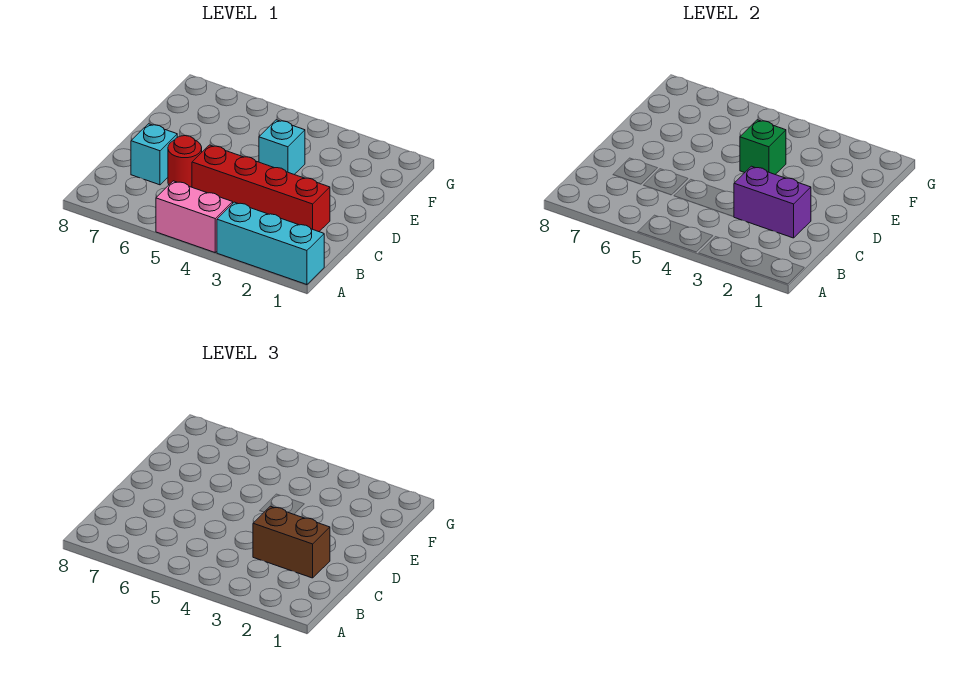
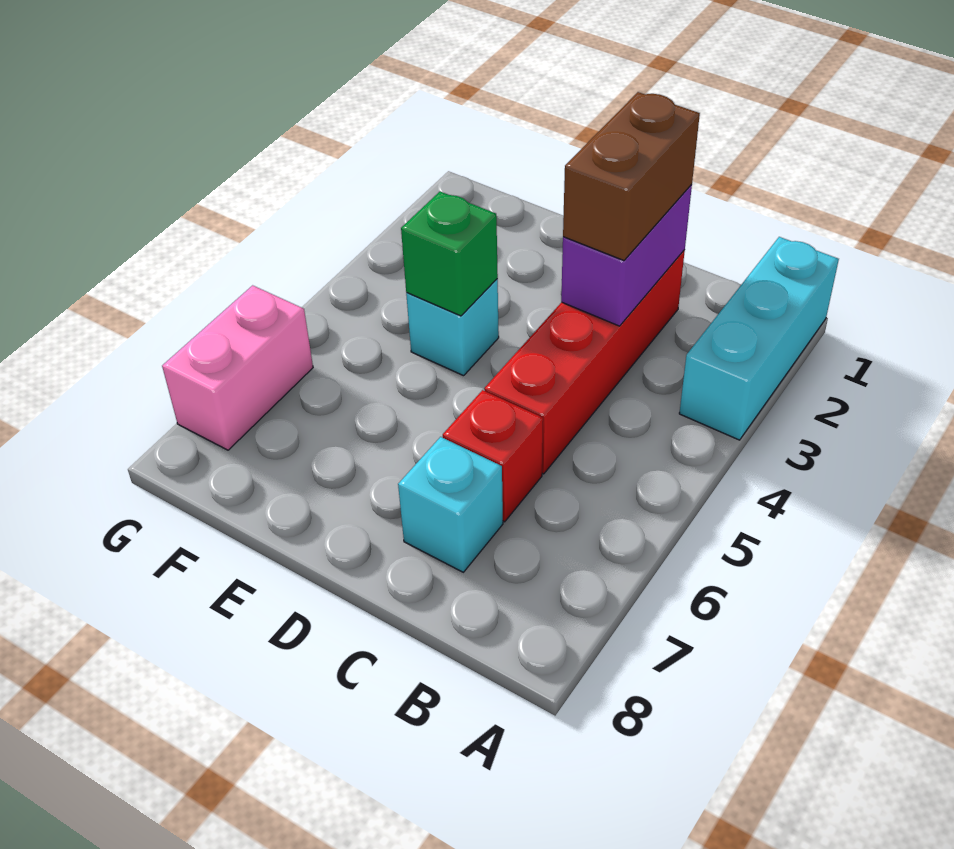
pink brick A4:A5 level 1 -> pink brick G6:G7 level 1
red round brick C6 level 1 -> red brick C6 level 1

